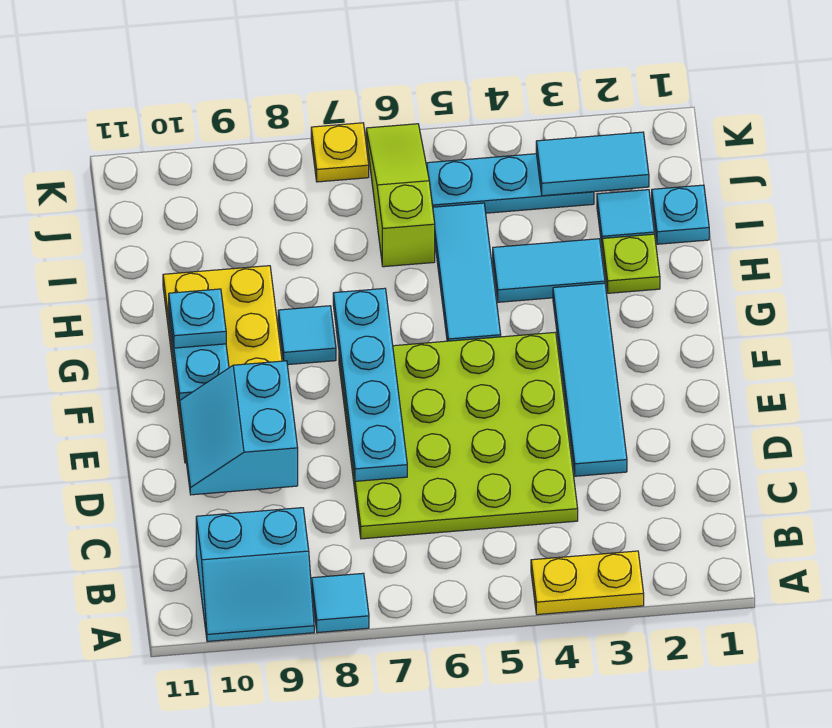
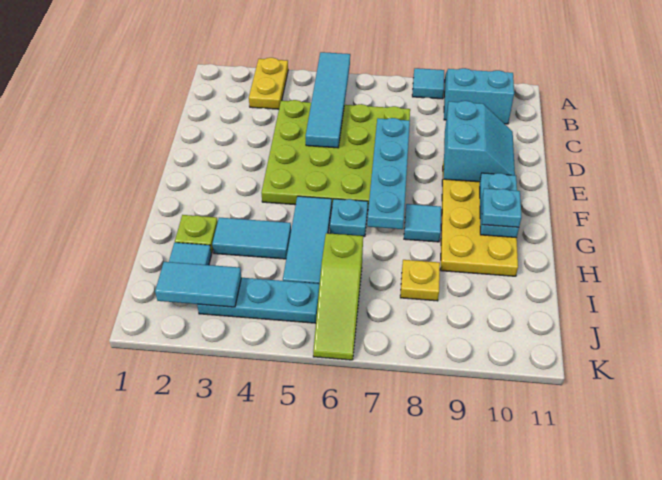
yellow plate A3:A4 level 1 -> yellow plate A3:B3 level 1
cyan tile D3:G3 level 1 -> cyan tile A5:D5 level 2
cyan plate I1 level 1 -> cyan plate G6 level 1
yellow plate K7 level 1 -> yellow plate I8 level 1

